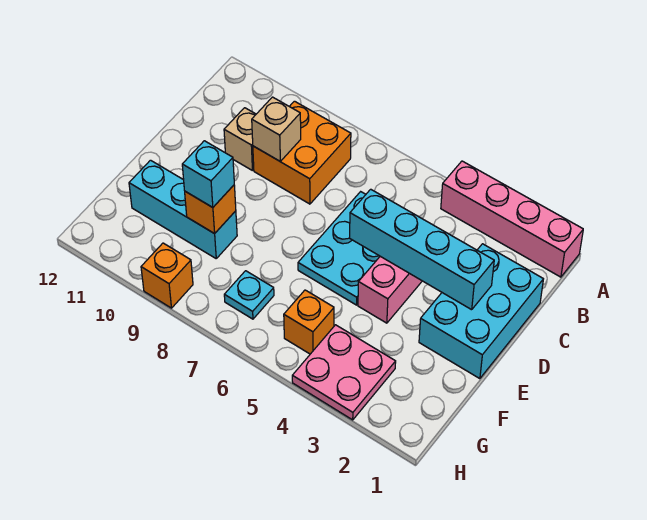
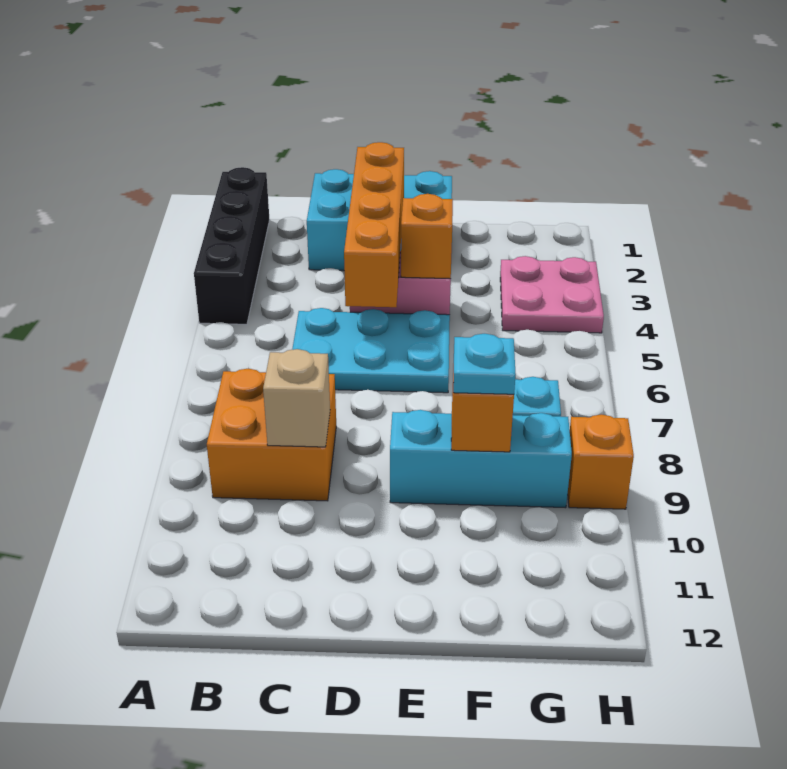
pink brick A1:A4 level 1 -> black brick A1:A4 level 1
tan brick C10 level 1 -> none
cyan brick D2:D5 level 2 -> orange brick D2:D5 level 2
cyan brick F9:F11 level 1 -> cyan brick E9:G9 level 1
cyan brick F9 level 3 -> cyan plate F9 level 3
orange brick G5 level 1 -> orange brick E4 level 2

